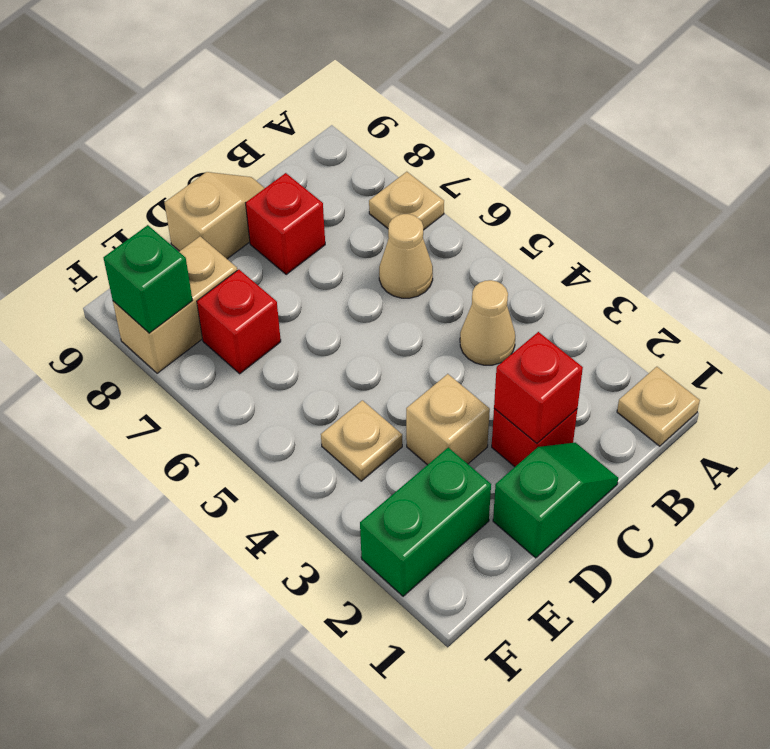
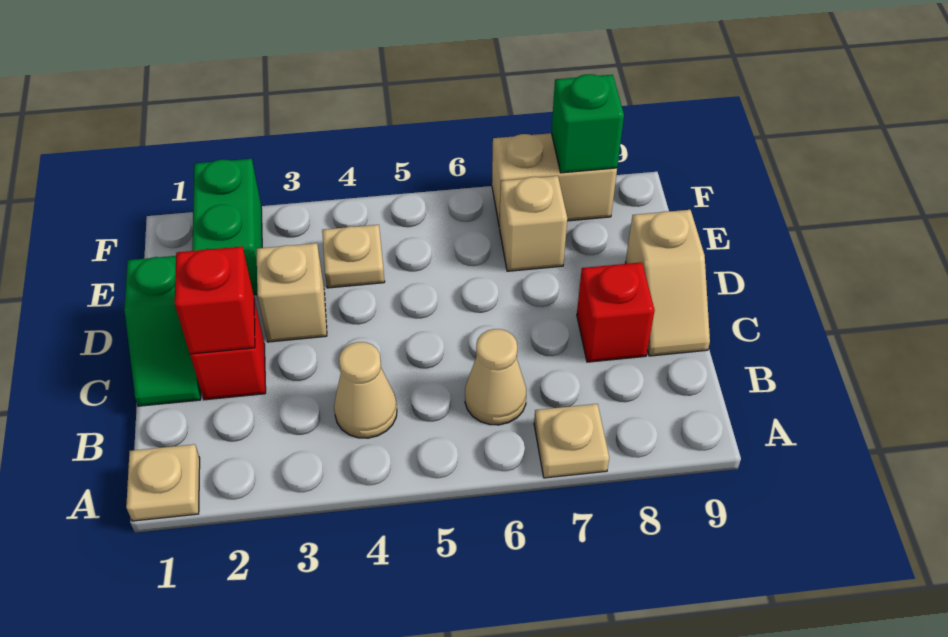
red brick E7 level 1 -> tan brick E7 level 1
tan brick E8:F8 level 1 -> tan brick F7:F8 level 1

